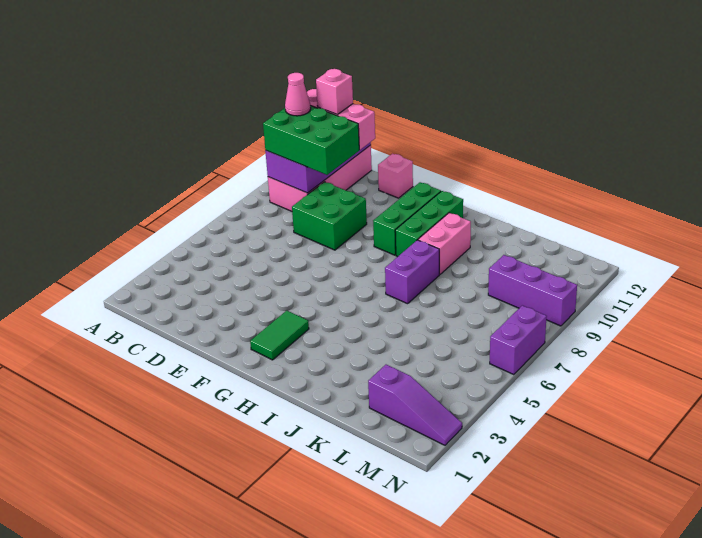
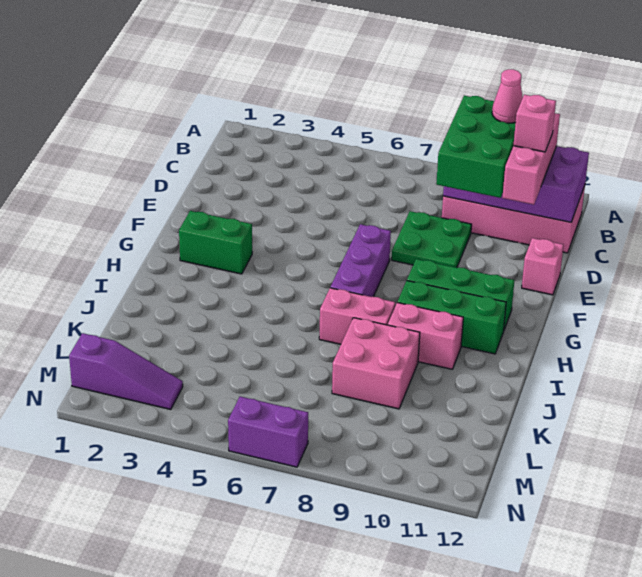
green brick D8:E9 level 1 -> green plate D8:E9 level 1
green tile G2:G3 level 1 -> green brick G2:G3 level 1
purple brick I7:I8 level 1 -> pink brick I7:I8 level 1
none -> pink brick J8:K9 level 1
purple slope L2:N2 level 1 top L -> purple slope M1:M3 level 1 top 1
purple brick L9:N9 level 1 -> purple brick F7:H7 level 1

